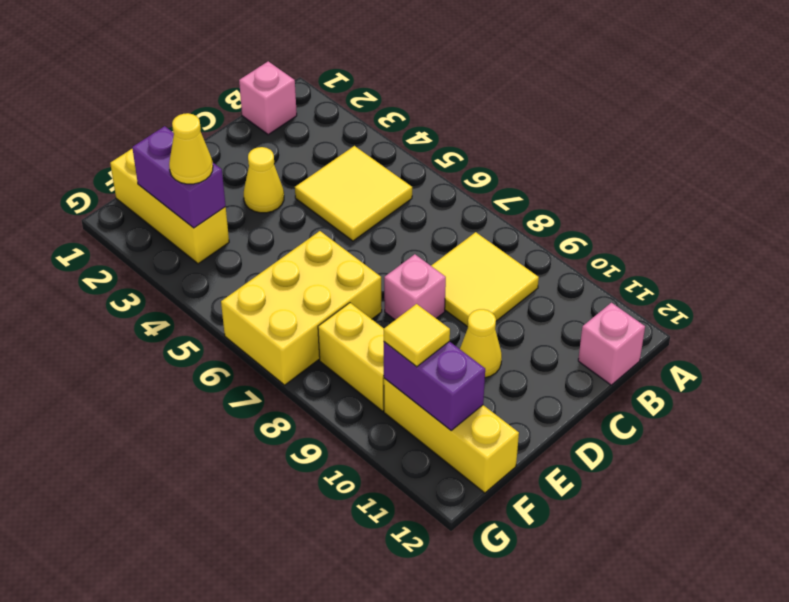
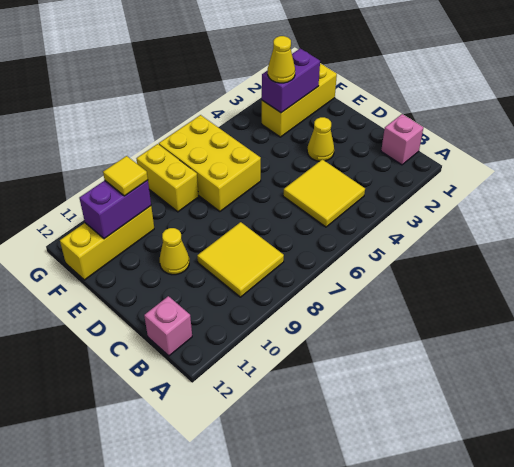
pink brick D8 level 1 -> none
yellow brick F8:F9 level 1 -> yellow brick F8:G8 level 1

